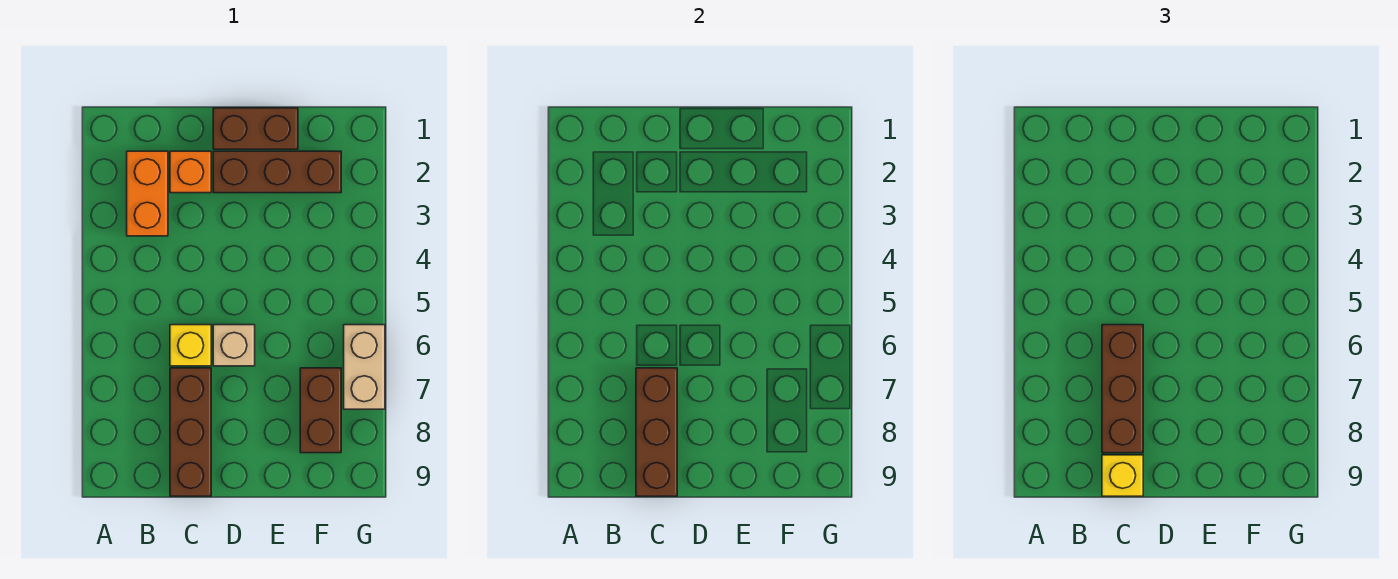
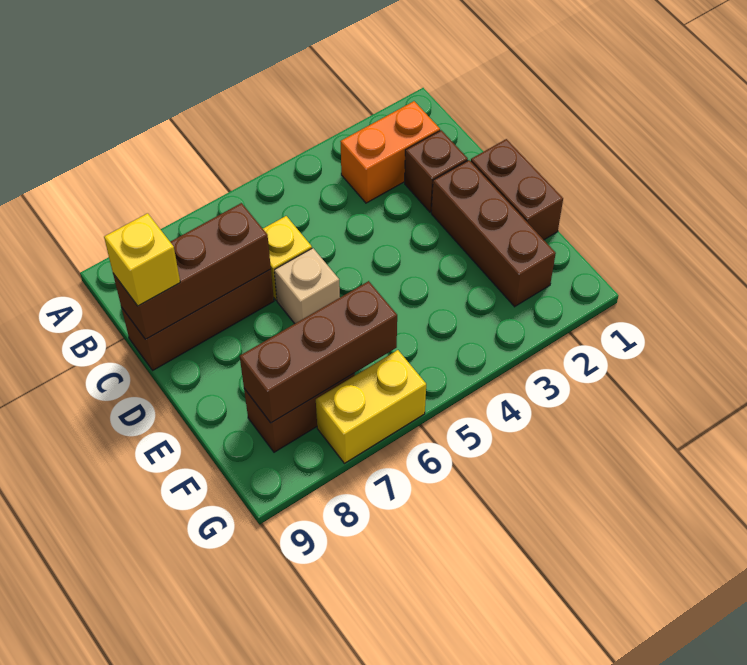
orange brick C2 level 1 -> brown brick C2 level 1
brown brick C6:C8 level 3 -> brown brick F6:F8 level 2
tan brick G6:G7 level 1 -> yellow brick G6:G7 level 1

